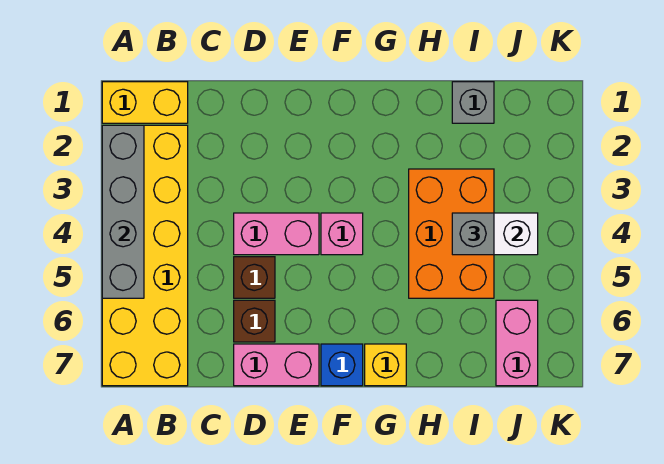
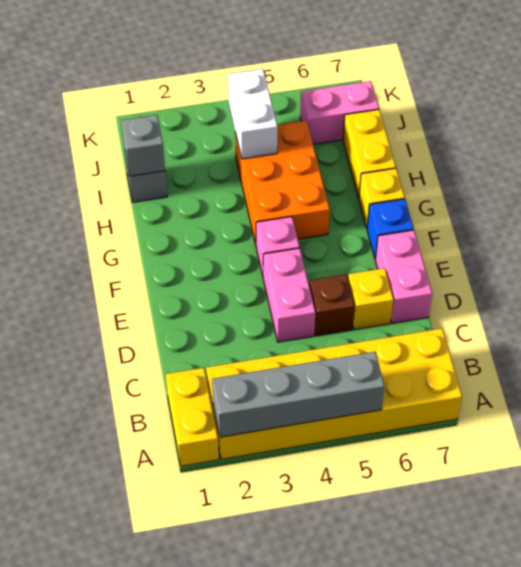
brown brick D6 level 1 -> yellow brick D6 level 1
orange brick H3:I5 level 1 -> orange brick G4:I5 level 1
none -> yellow brick H7:I7 level 1
grey brick I4 level 3 -> grey brick I1 level 2

